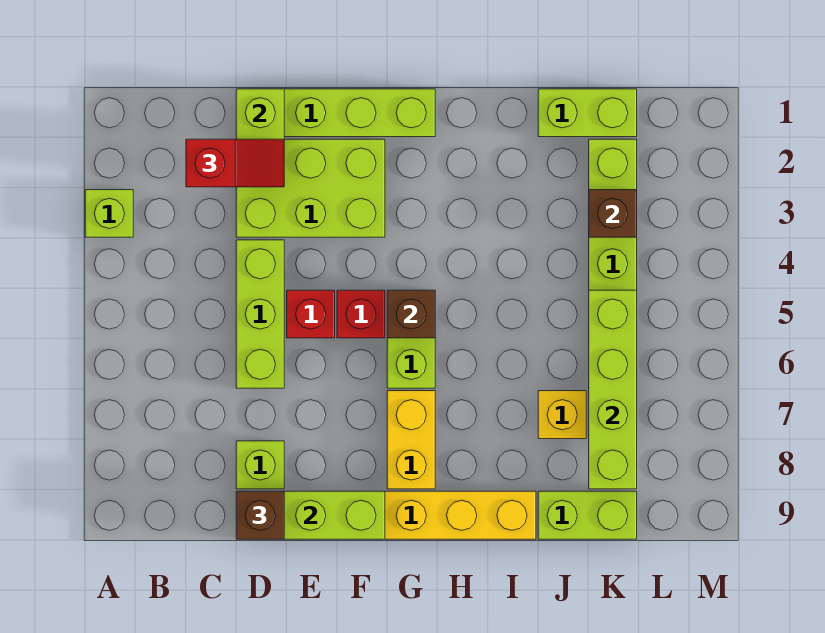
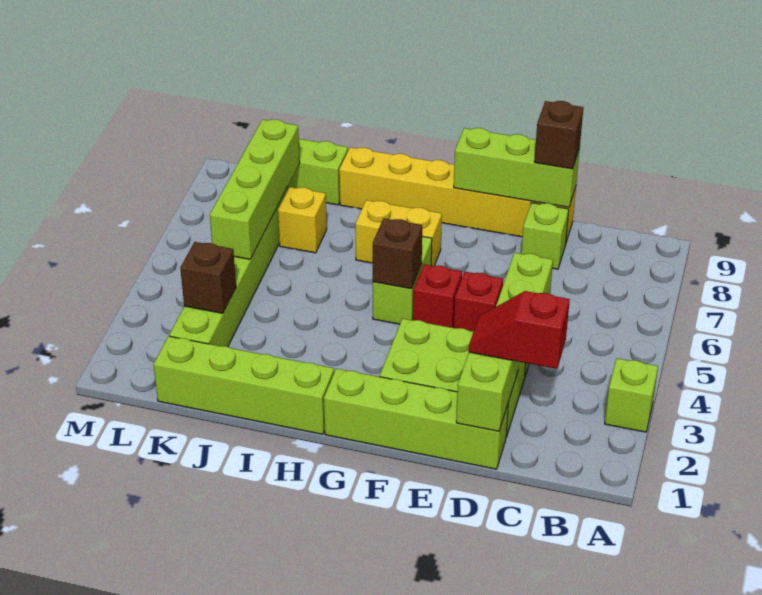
yellow brick G7:G8 level 1 -> yellow brick G7:H7 level 1
lime brick J1:K1 level 1 -> lime brick H1:K1 level 1

